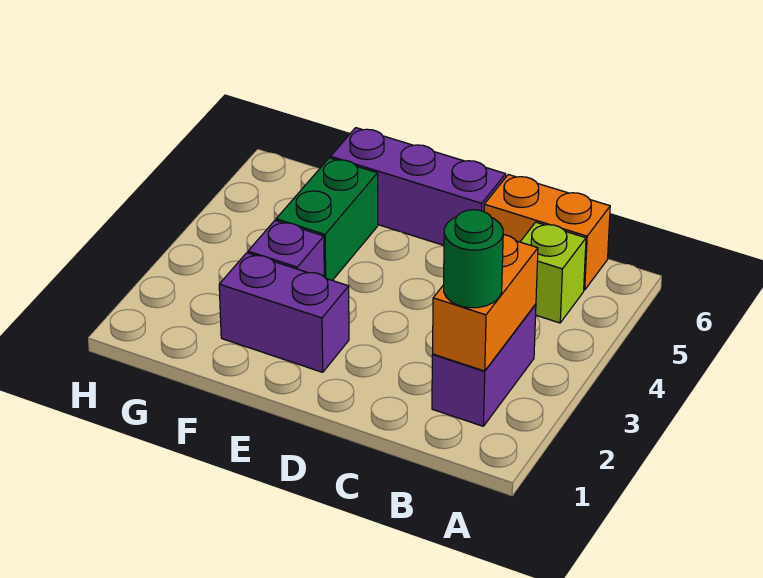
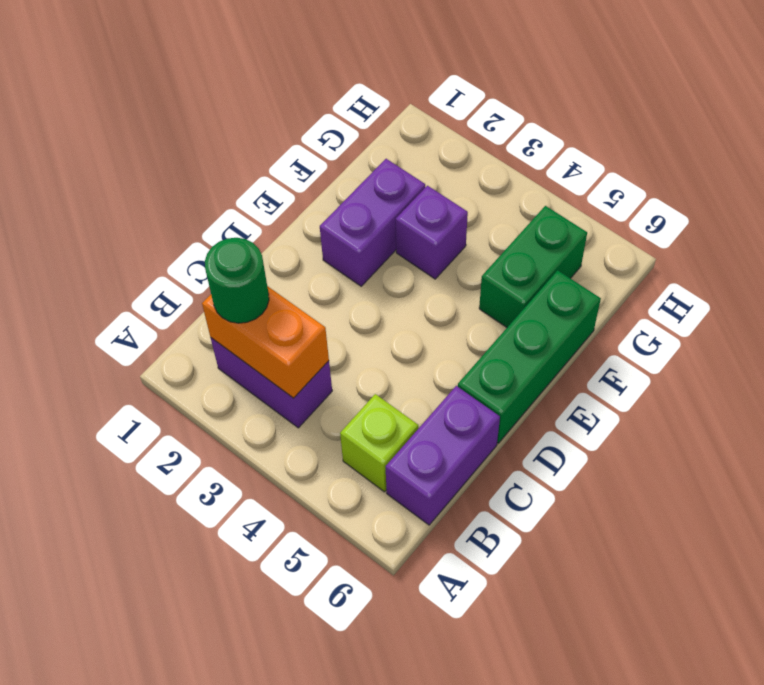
orange brick B6:C6 level 1 -> purple brick B6:C6 level 1
purple brick D6:F6 level 1 -> green brick D6:F6 level 1
green brick F4:F5 level 1 -> green brick F5:G5 level 1

